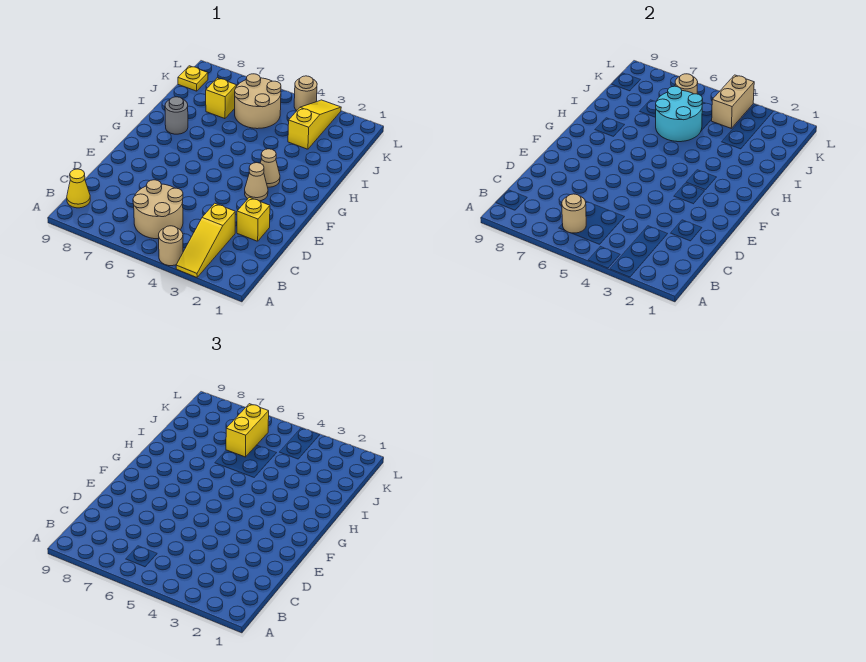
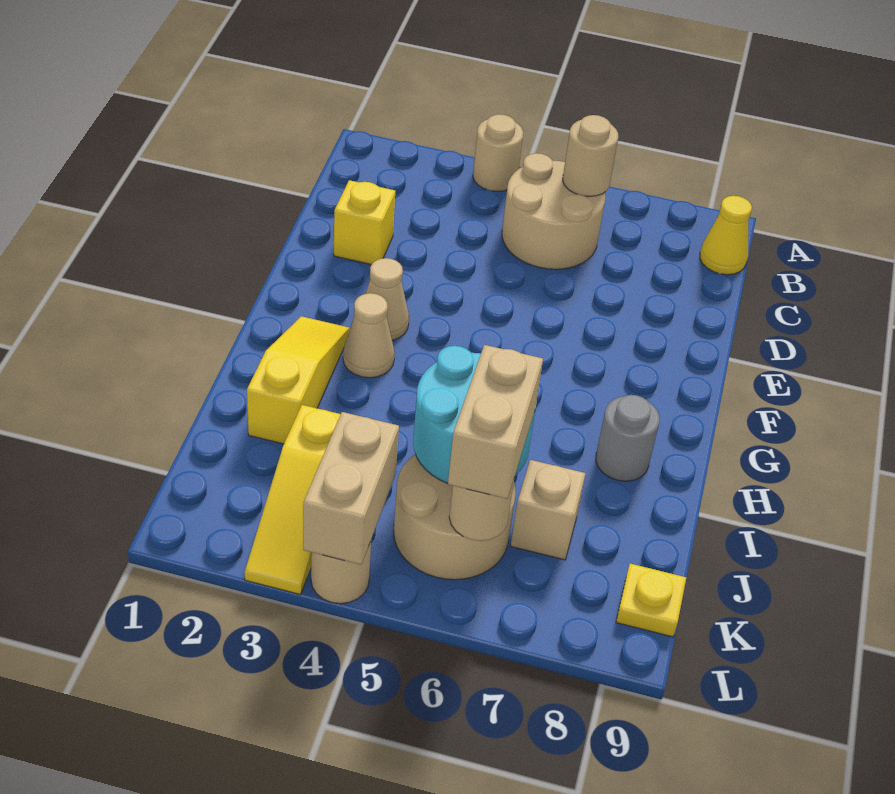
yellow slope A3:C3 level 1 top C -> yellow slope G2:I2 level 1 top I
yellow brick J6:K6 level 3 -> tan brick J6:K6 level 3
yellow brick J7 level 1 -> tan brick J7 level 1

